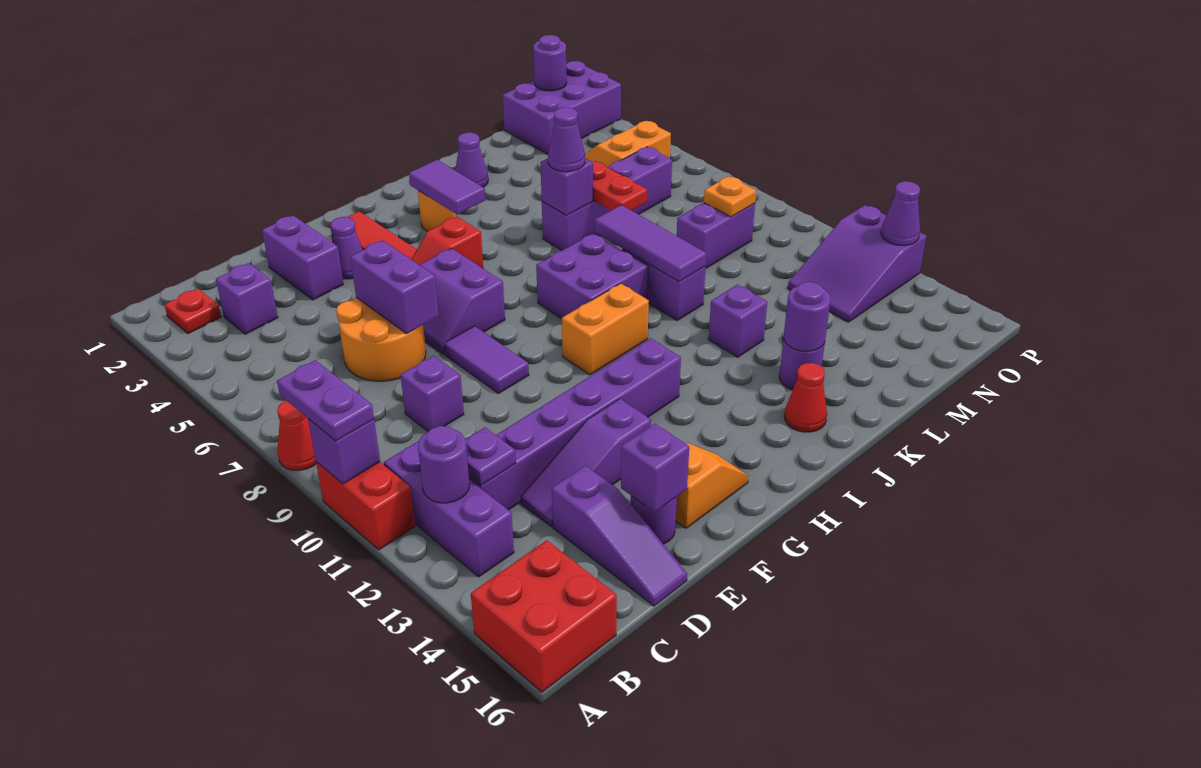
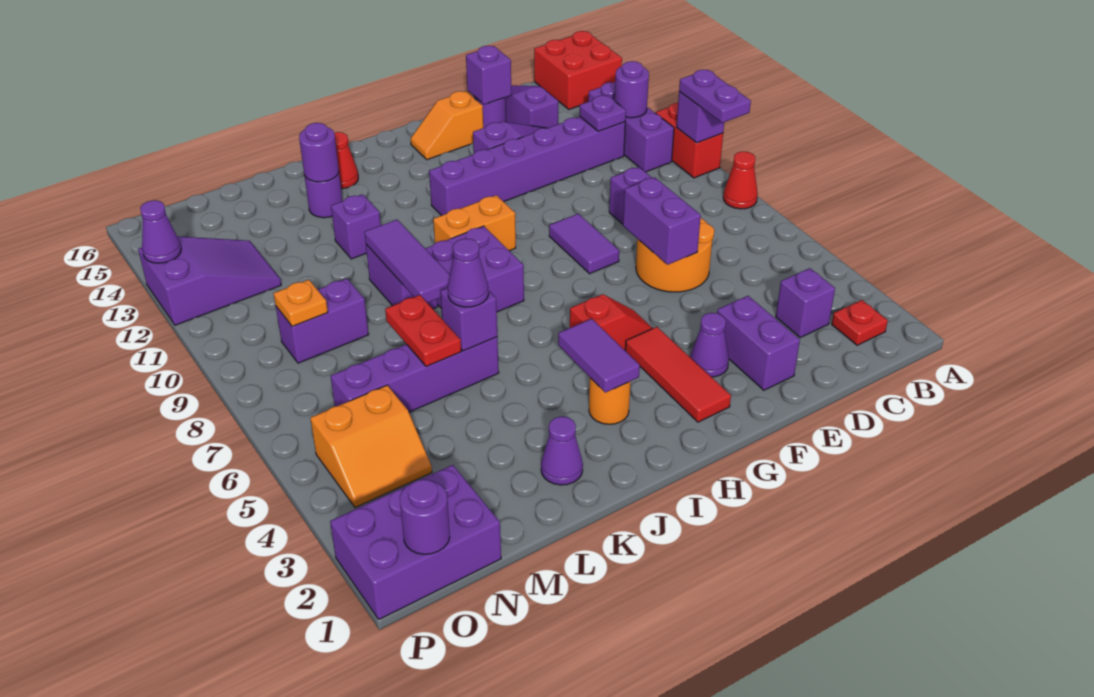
purple slope F6:G7 level 1 top G -> none

